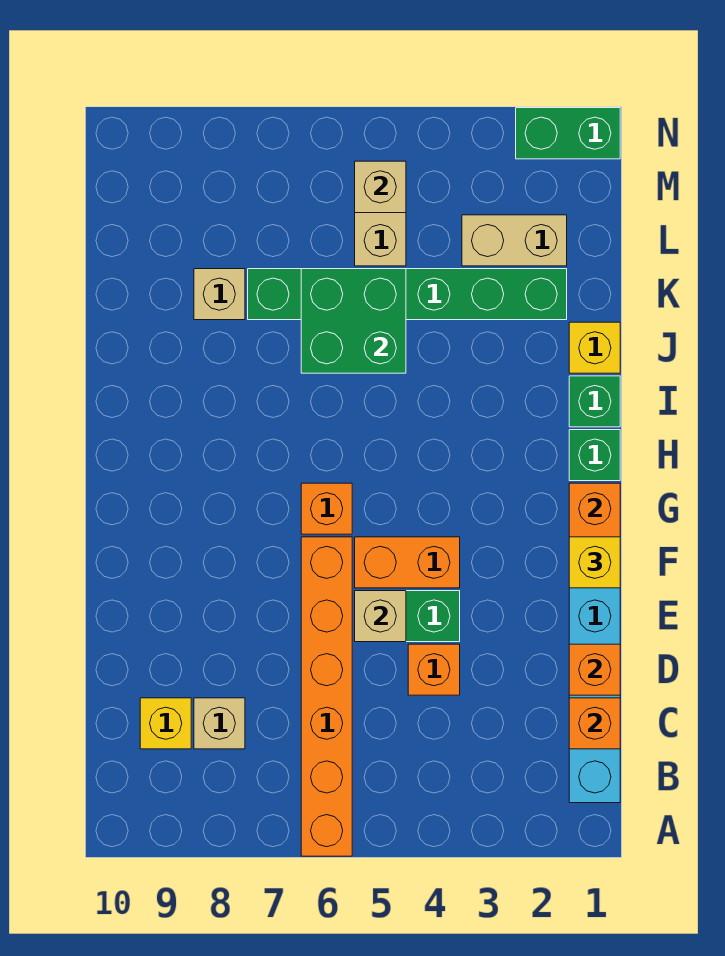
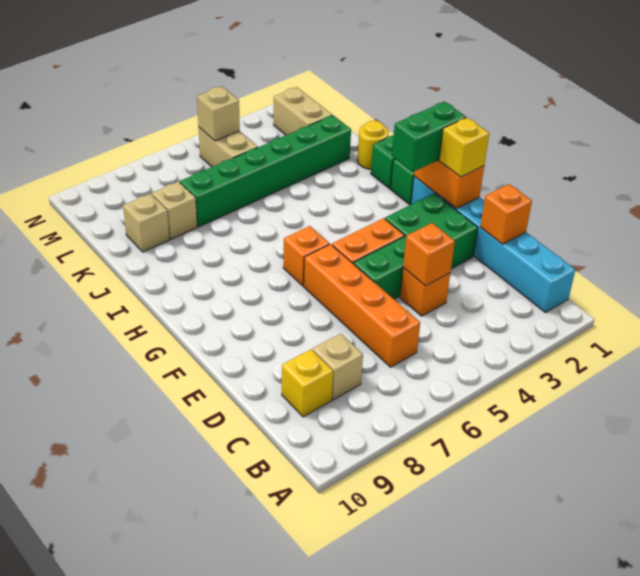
orange brick A6:F6 level 1 -> orange brick C6:F6 level 1
orange brick C1 level 2 -> orange brick D4 level 2
tan brick E5 level 2 -> tan brick K9 level 1
yellow brick J1 level 1 -> yellow round brick J1 level 1
green brick J5:K6 level 2 -> green brick E2:F3 level 1
tan brick L2:L3 level 1 -> tan brick L2:M2 level 1
green brick N1:N2 level 1 -> green brick G1:G2 level 3

